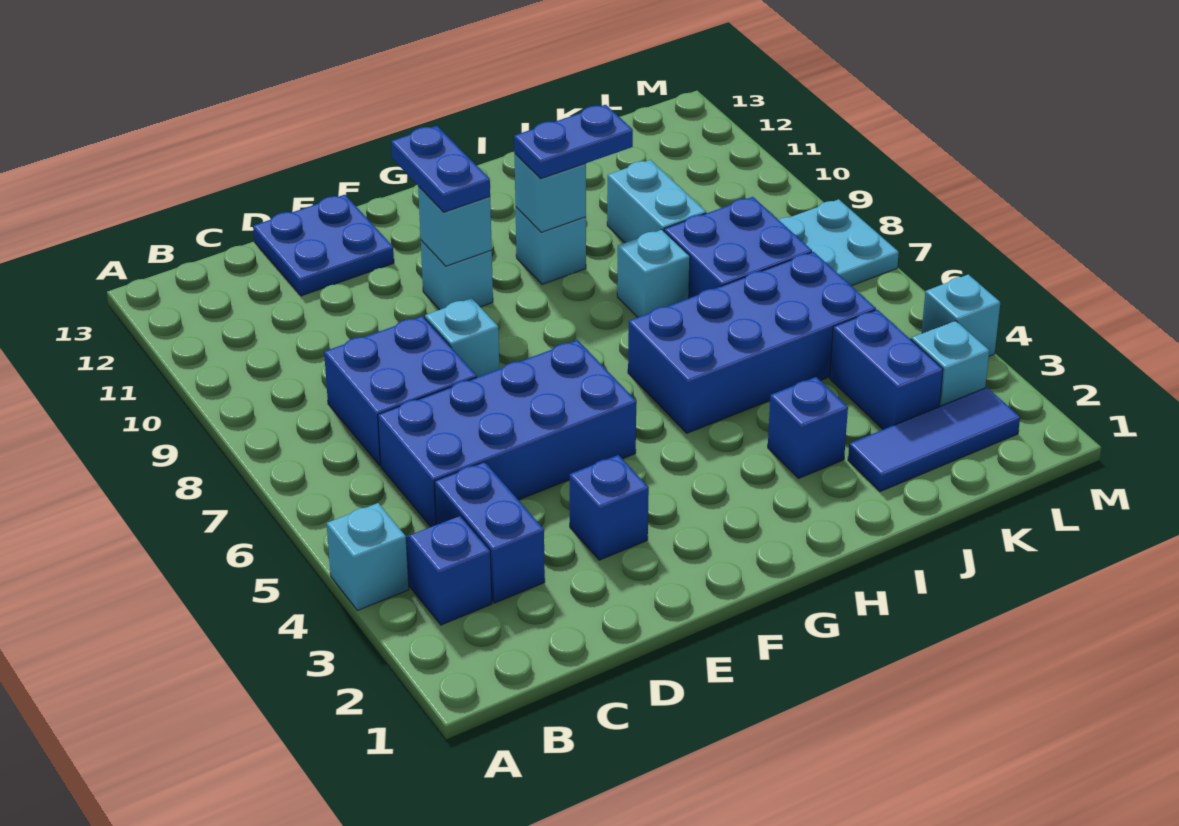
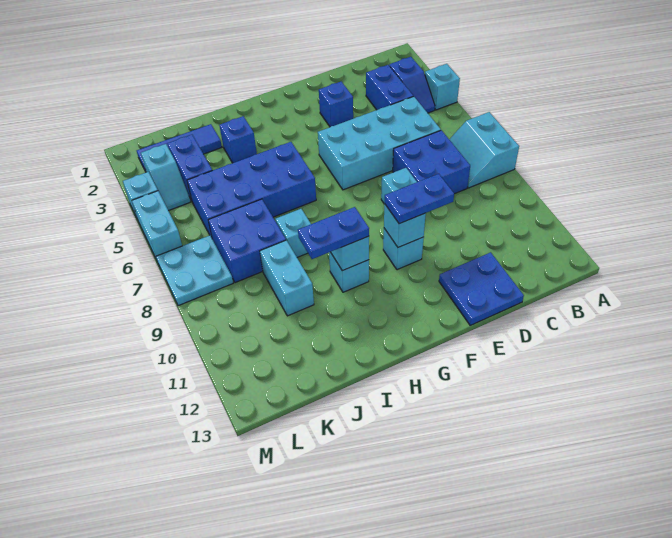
none -> cyan slope A7:B8 level 1 top A
blue brick C5:F6 level 1 -> cyan brick C5:F6 level 1
blue plate F10:F11 level 3 -> blue plate E10:F10 level 3
none -> cyan brick M5:M6 level 1

